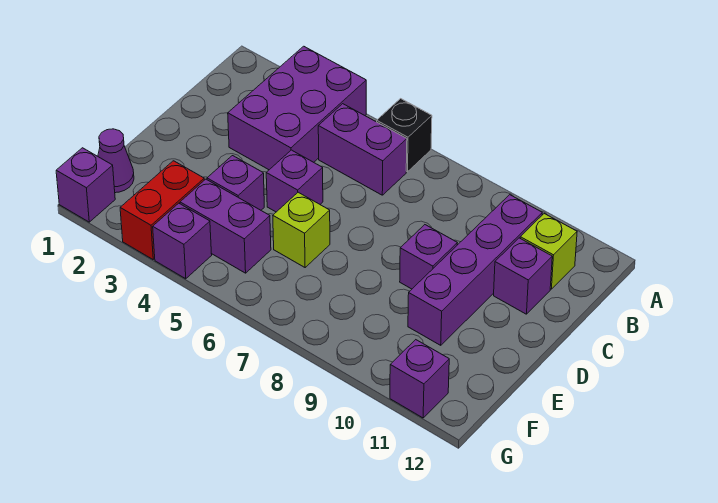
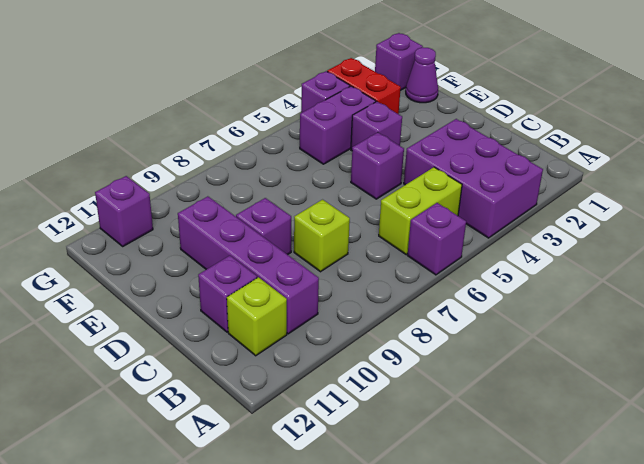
black brick A6 level 1 -> purple brick A6 level 1
purple brick B5:B6 level 1 -> lime brick B5:B6 level 1
lime brick E6 level 1 -> lime brick C8 level 1

